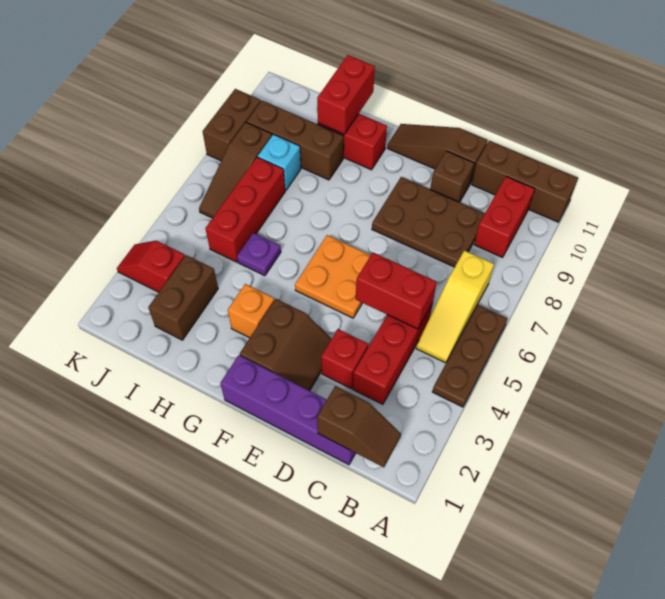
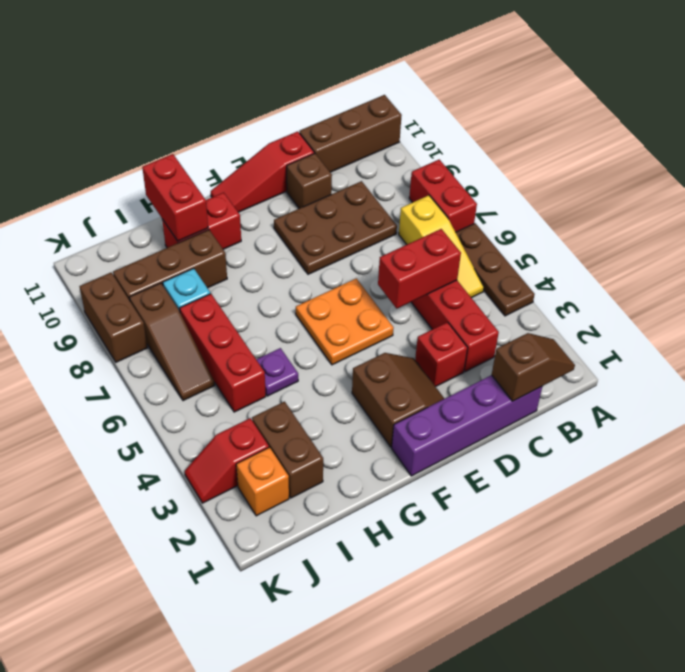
red brick B9:B10 level 1 -> red brick A7:A8 level 1
brown slope D11:F11 level 1 top D -> red slope D11:F11 level 1 top D
orange brick G3 level 1 -> orange brick J2 level 1

